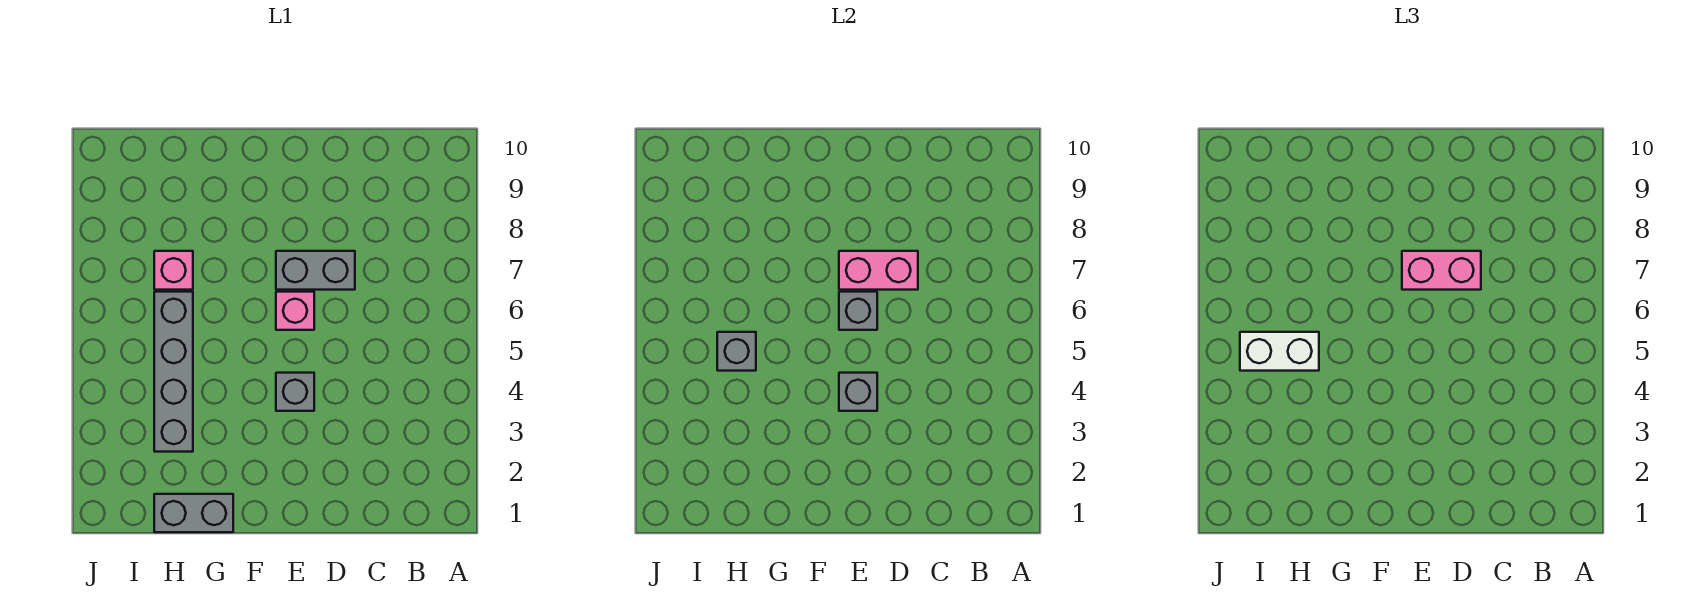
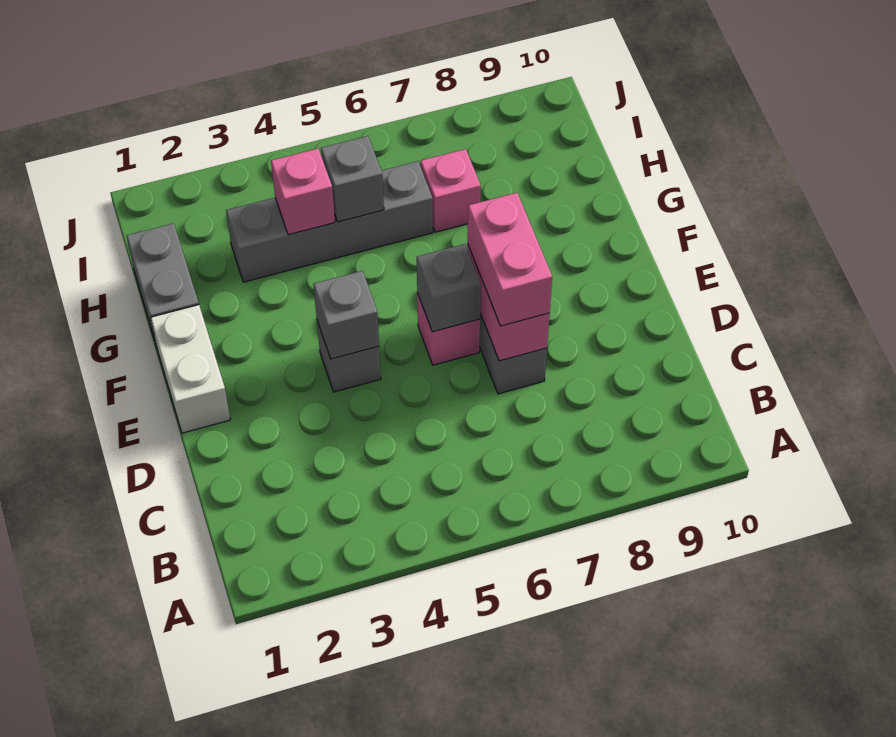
none -> pink brick H4 level 2
white brick H5:I5 level 3 -> white brick E1:F1 level 1

